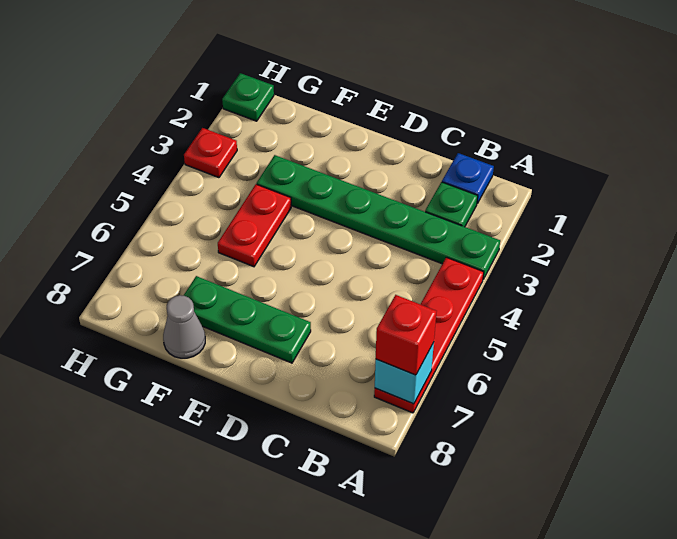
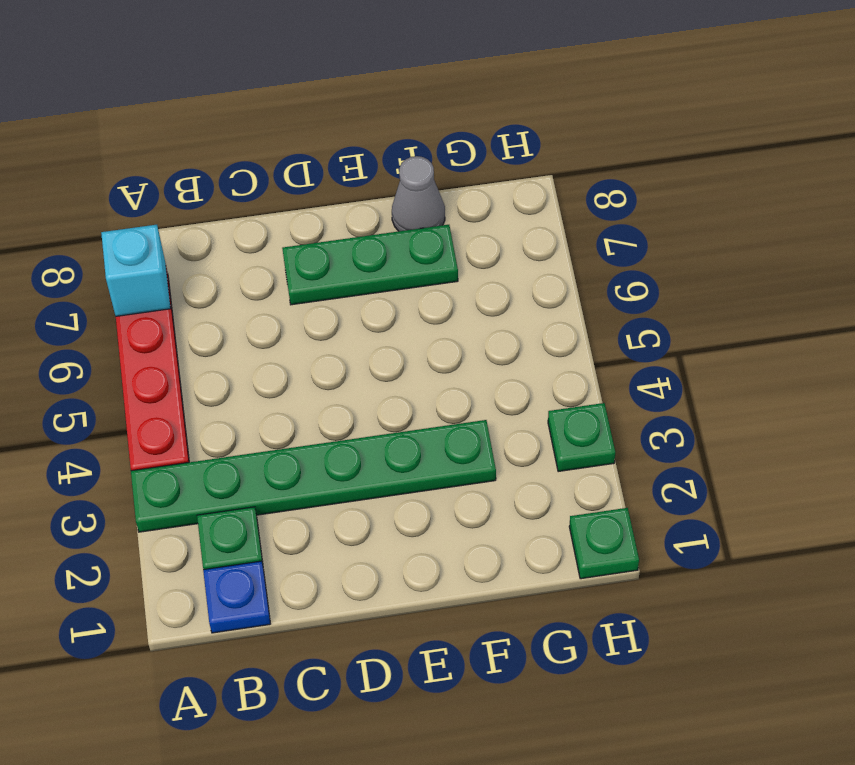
red brick A7 level 3 -> none
red plate F4:F5 level 1 -> none
red plate H3 level 1 -> green plate H3 level 1

